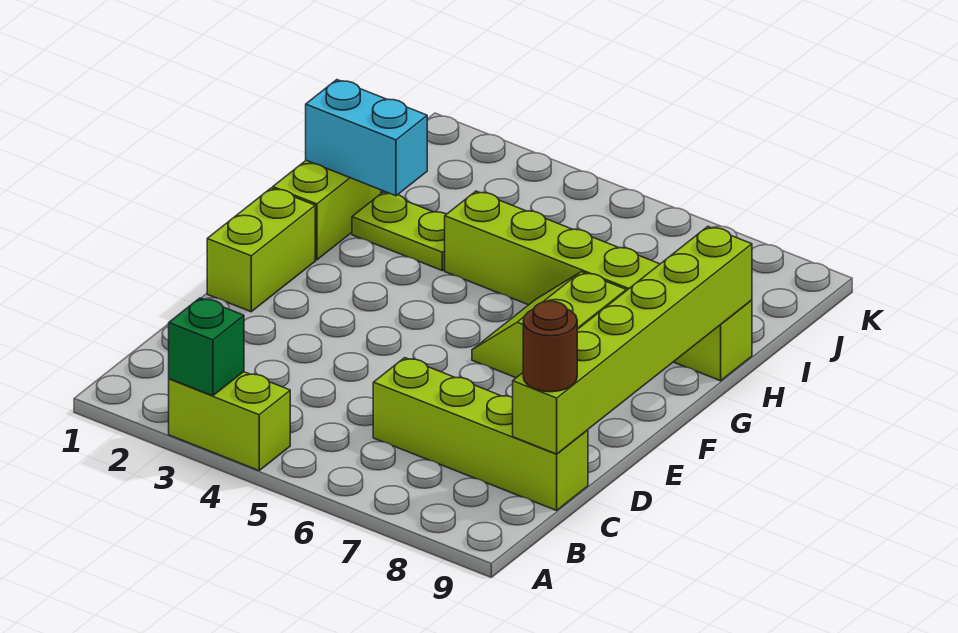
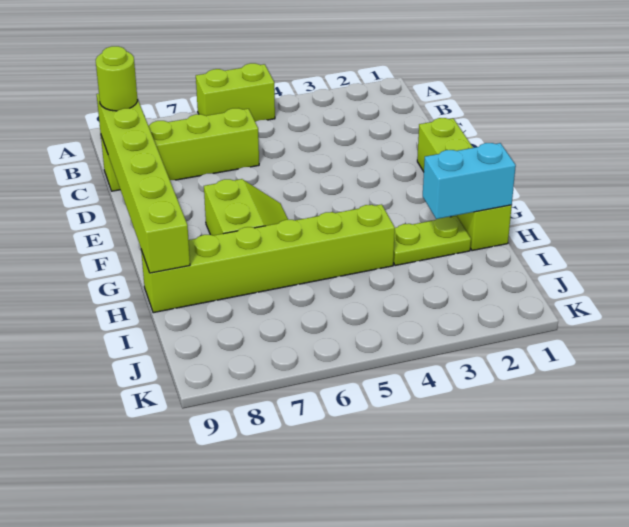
lime brick A3:A4 level 1 -> lime brick A5:A6 level 1
green brick A3 level 2 -> none
brown round brick C9 level 3 -> lime round brick C9 level 3

